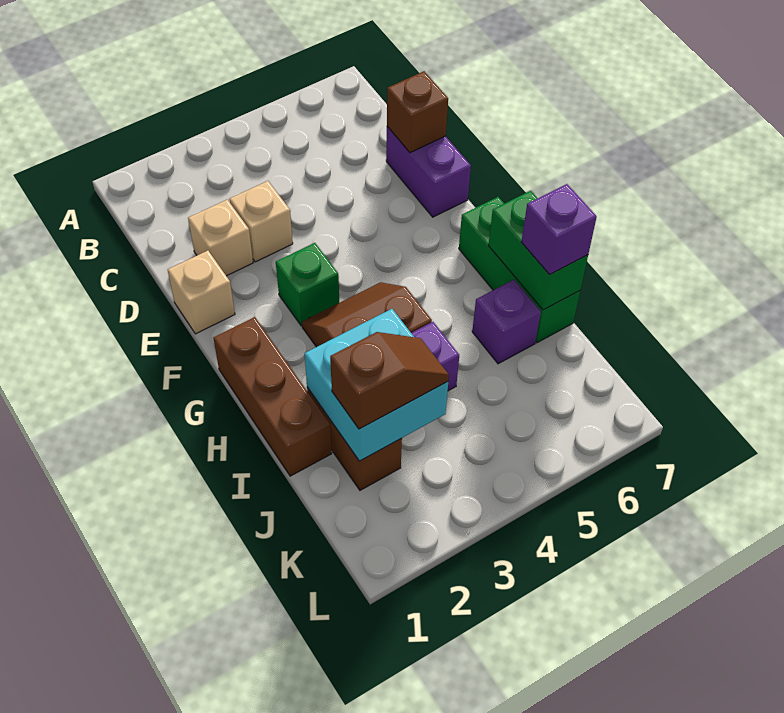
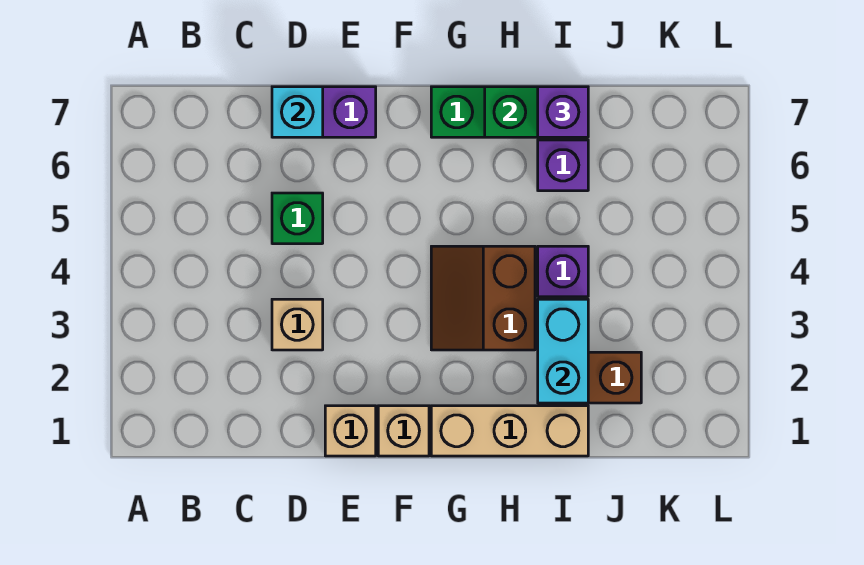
tan brick D2 level 1 -> tan brick F1 level 1
brown brick D7 level 2 -> cyan brick D7 level 2
green brick F3 level 1 -> green brick D5 level 1
brown brick G1:I1 level 1 -> tan brick G1:I1 level 1
cyan brick I2:J3 level 2 -> cyan brick I2:I3 level 2
brown slope J2:J3 level 3 top 2 -> none

